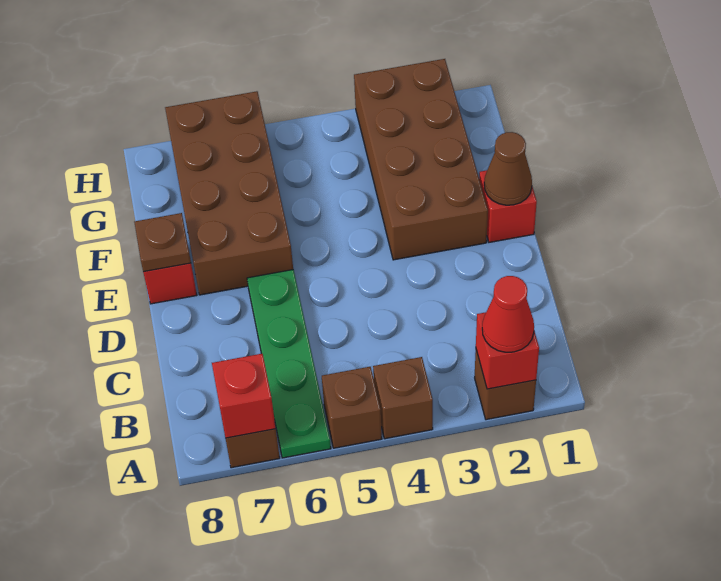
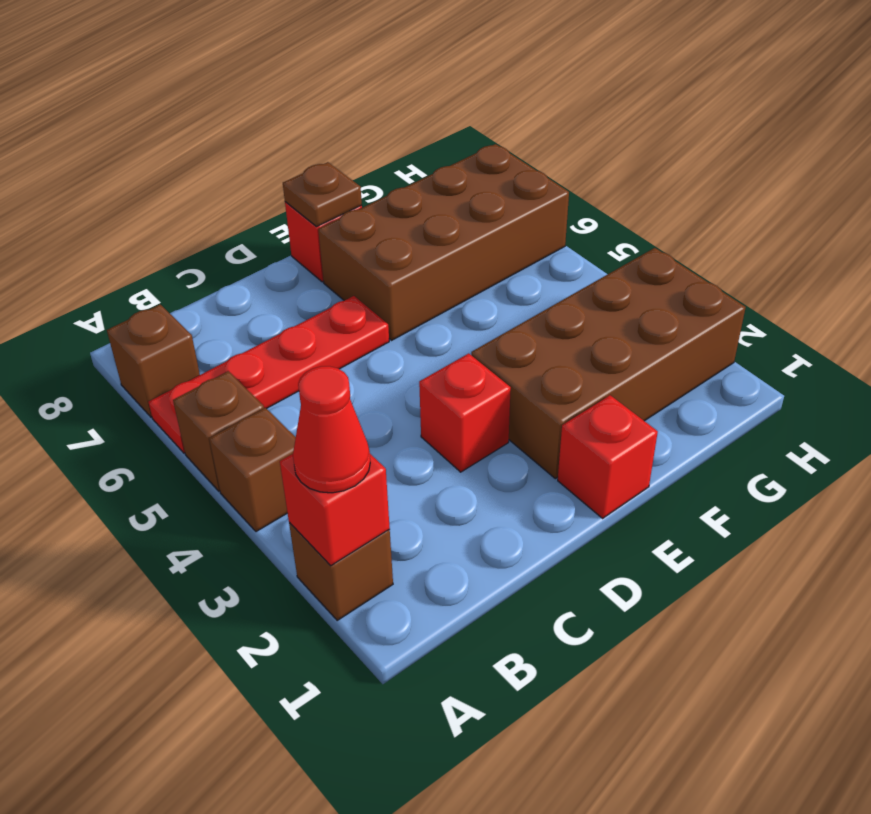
green plate A6:D6 level 1 -> red plate A6:D6 level 1
red brick A7 level 2 -> red brick D3 level 1
brown cone E1 level 2 -> none

